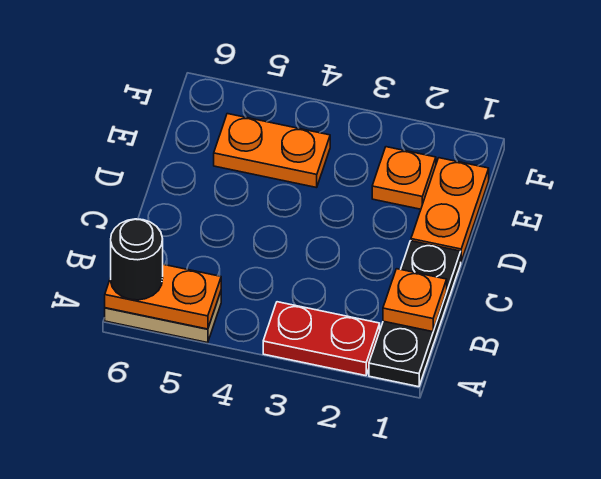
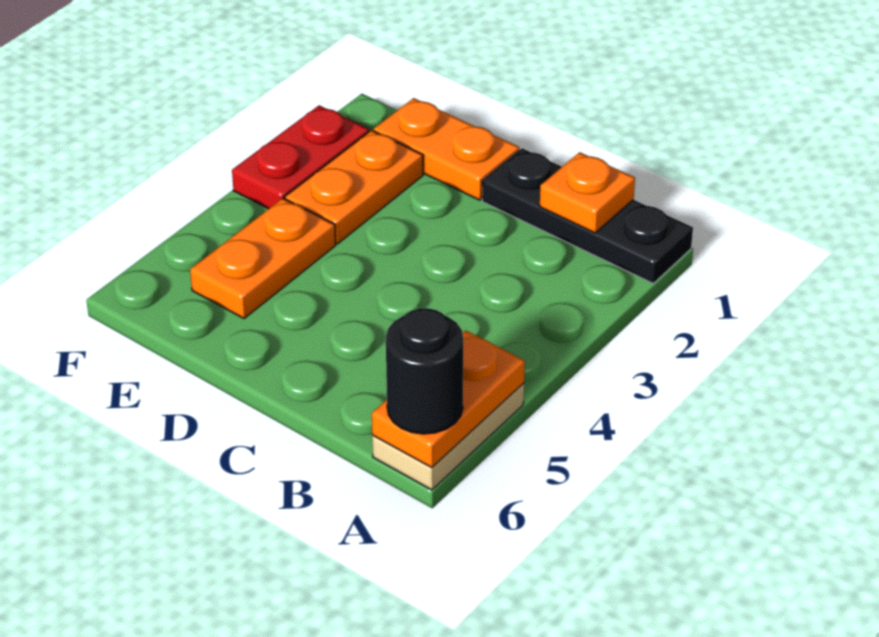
red plate A2:A3 level 1 -> red plate F2:F3 level 1
orange plate E2 level 1 -> orange plate E2:E3 level 1

